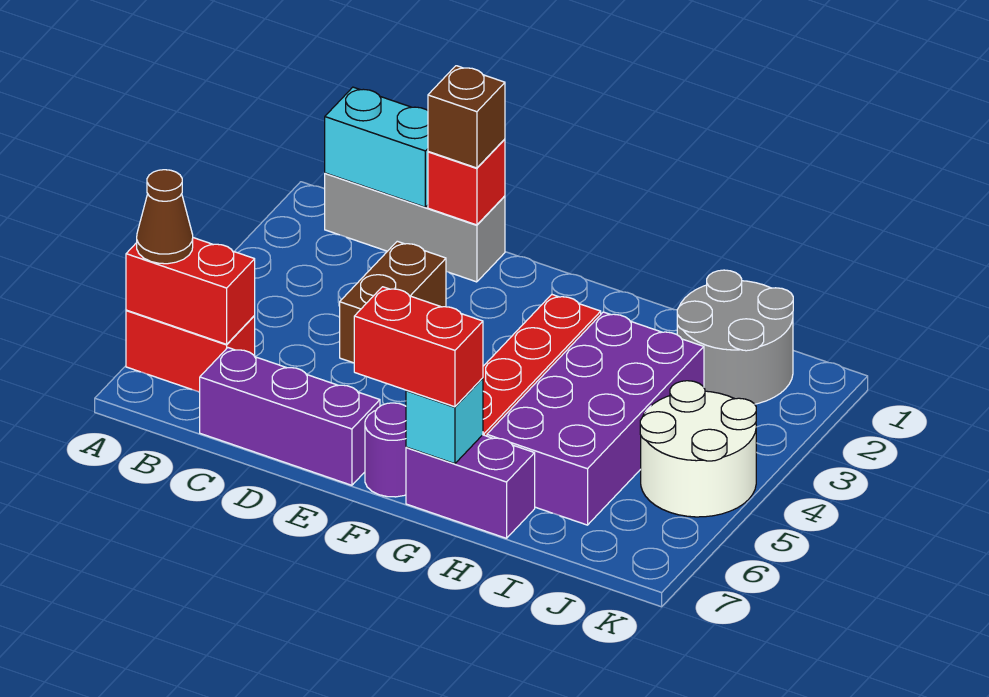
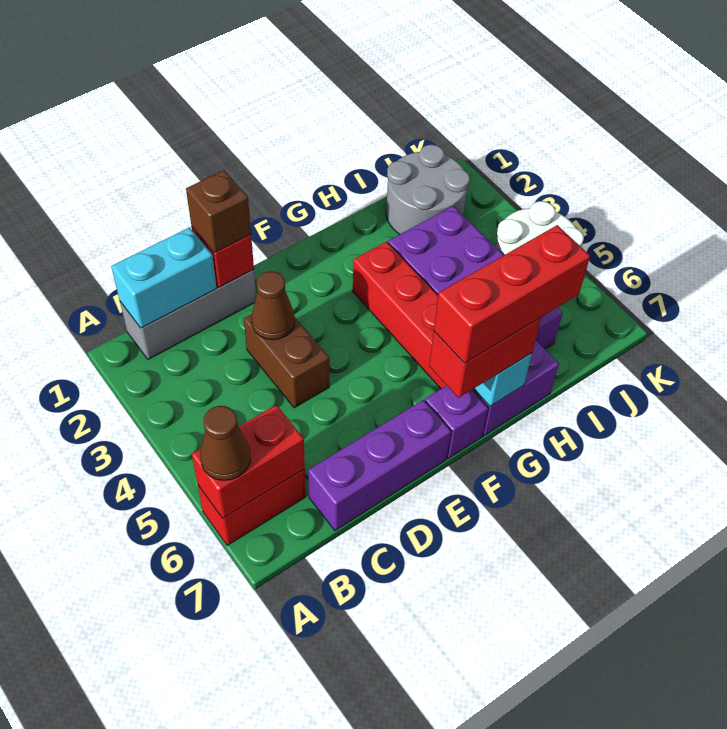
none -> brown cone D3 level 2
purple round brick F7 level 1 -> purple brick F7 level 1
none -> red brick F7:H7 level 4

